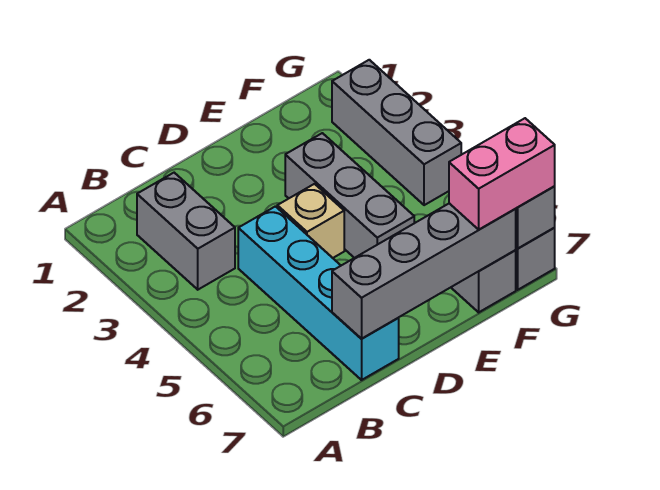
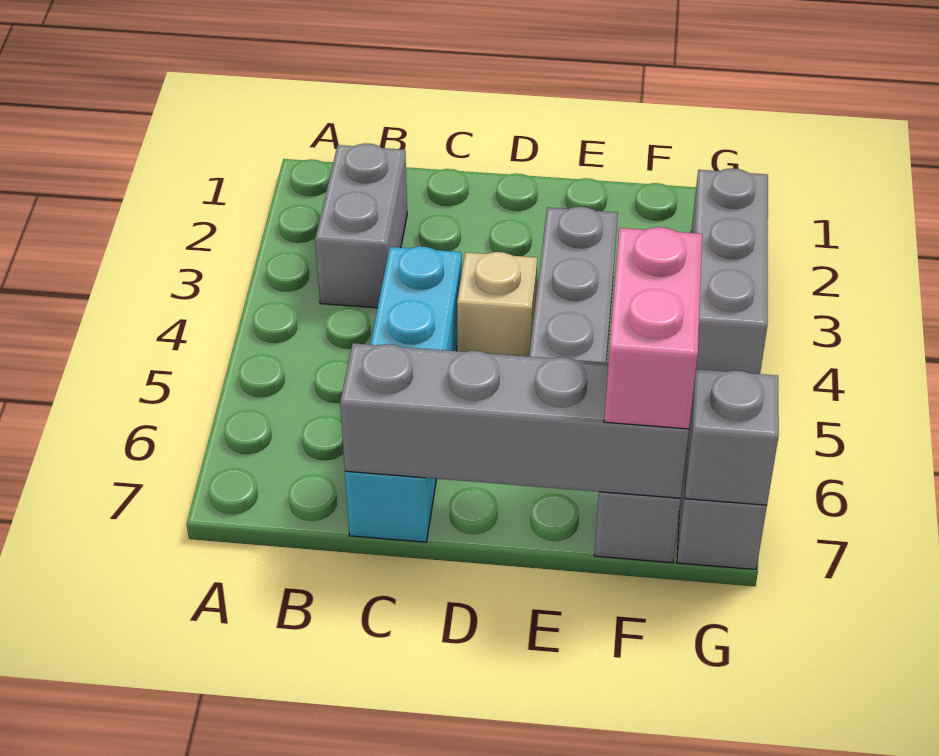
pink brick F7:G7 level 3 -> pink brick F6:F7 level 3

